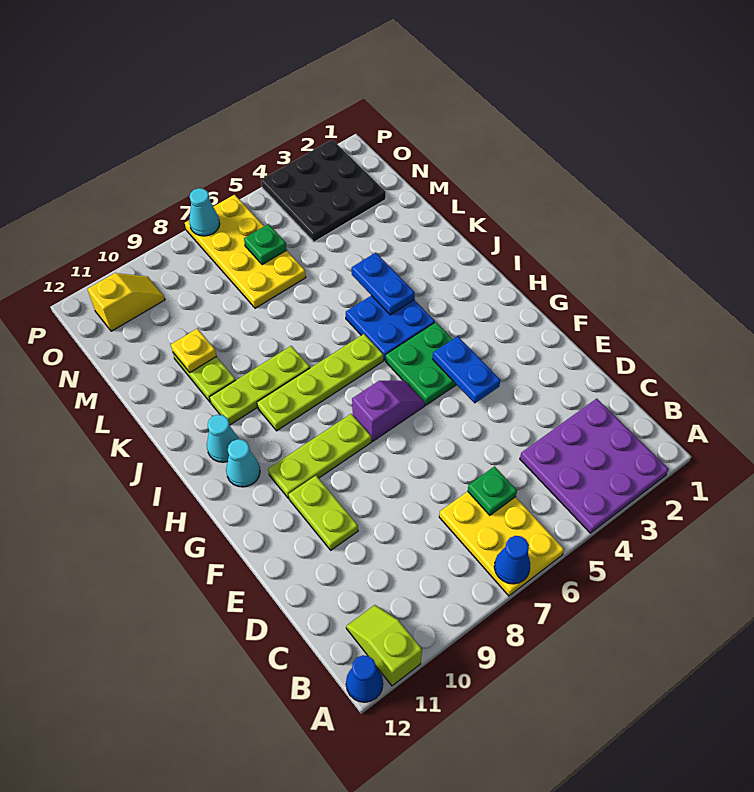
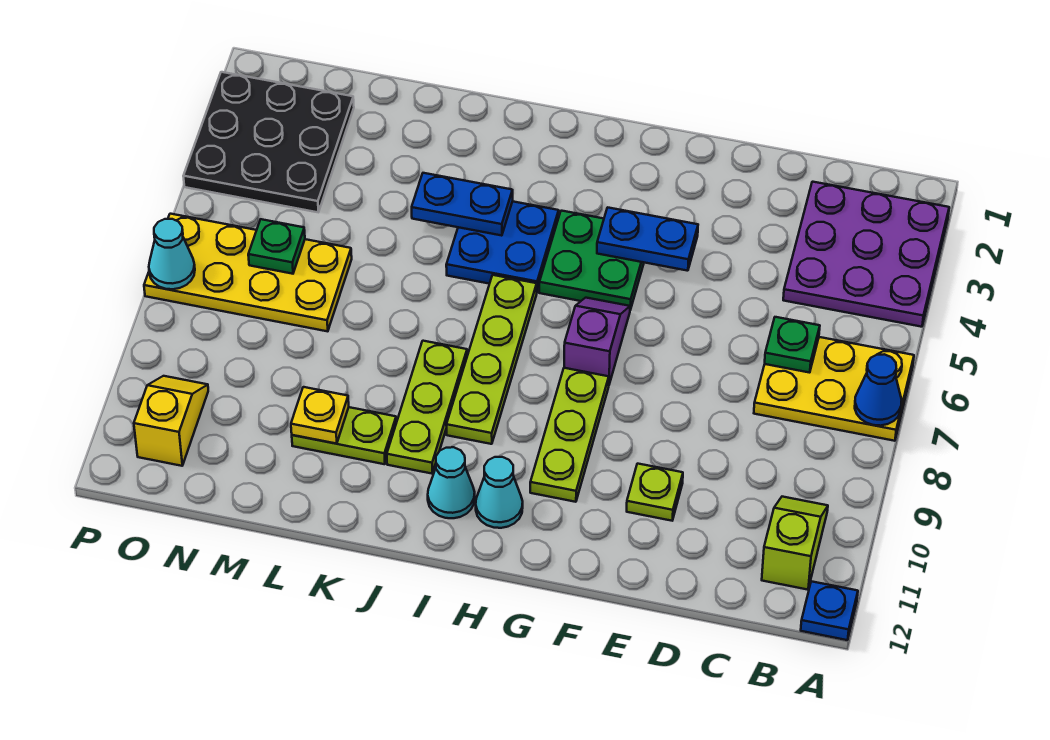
lime slope A11:B11 level 1 top A -> lime slope B10:B11 level 1 top 11
blue cone A12 level 1 -> blue plate A12 level 1
lime plate E10:F10 level 1 -> lime plate E10 level 1

